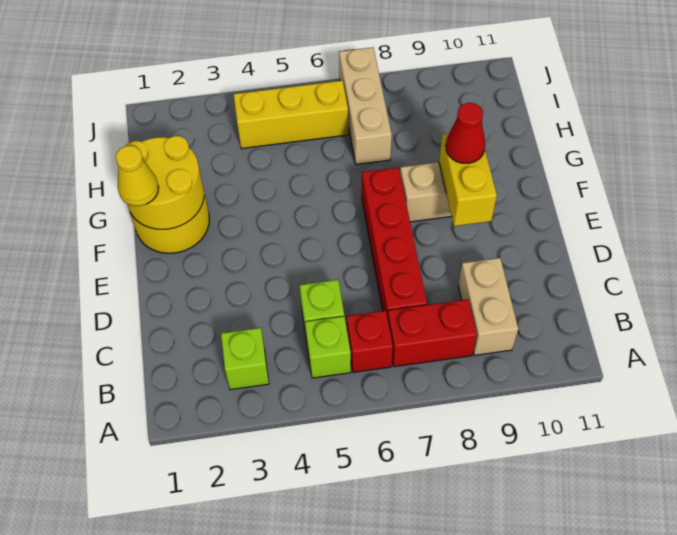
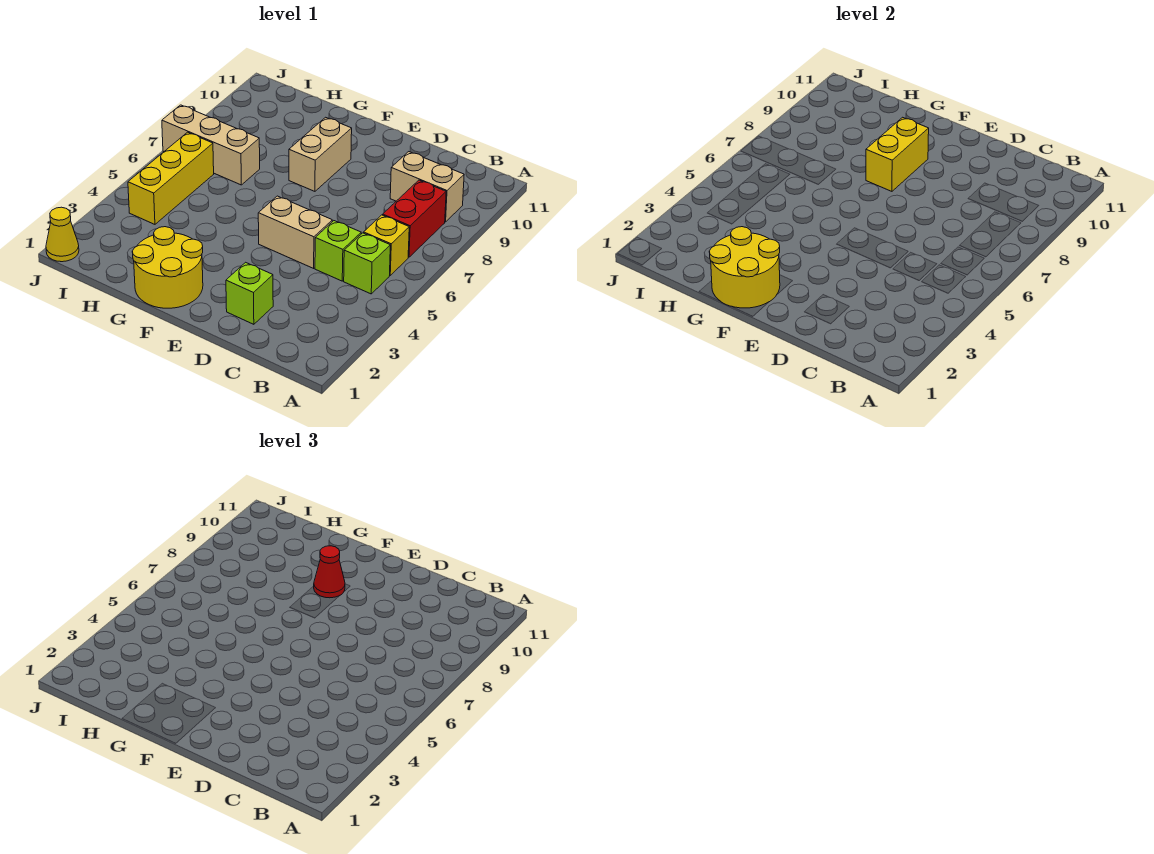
lime brick B3 level 1 -> lime brick D2 level 1
red brick B6 level 1 -> yellow brick B6 level 1
red brick C7:F7 level 1 -> none
none -> tan brick D5:E5 level 1
yellow brick E9:F9 level 2 -> yellow brick F8:F9 level 2
yellow cone F1 level 3 -> yellow cone J1 level 1

